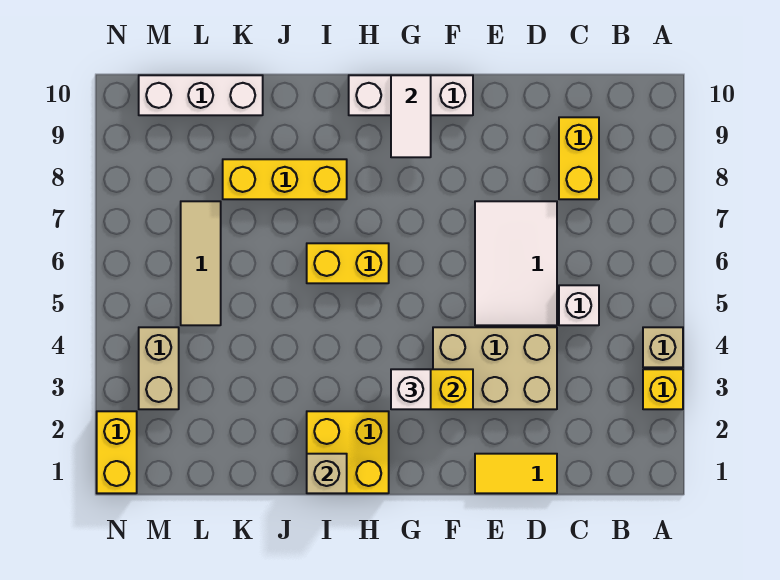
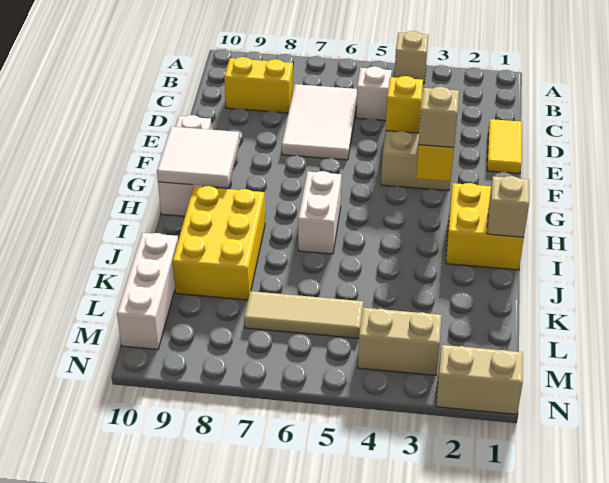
yellow brick A3 level 1 -> yellow brick E4 level 2
white tile D5:E7 level 1 -> white tile C6:E7 level 1
white brick G3 level 3 -> tan brick G3 level 3
white tile G9:G10 level 2 -> white tile G9:H10 level 2
yellow brick H6:I6 level 1 -> white brick H6:I6 level 1
yellow brick I8:K8 level 1 -> yellow brick I8:K9 level 1
yellow brick N1:N2 level 1 -> tan brick N1:N2 level 1

